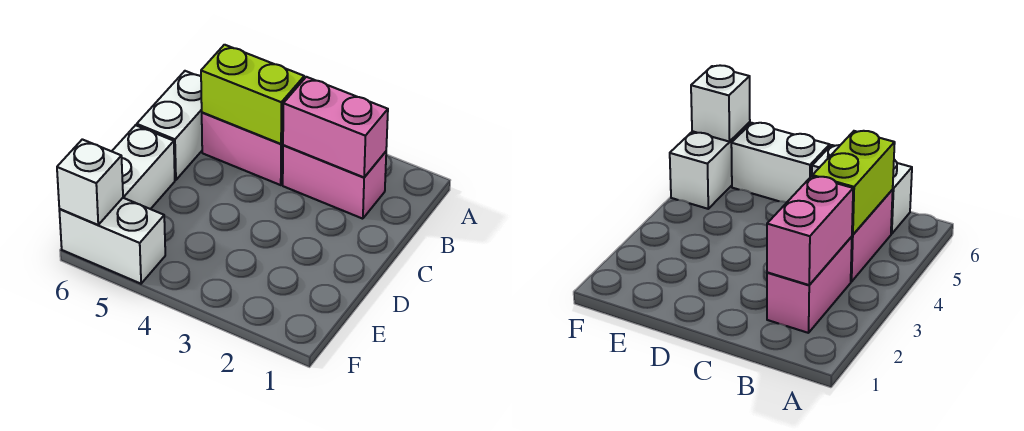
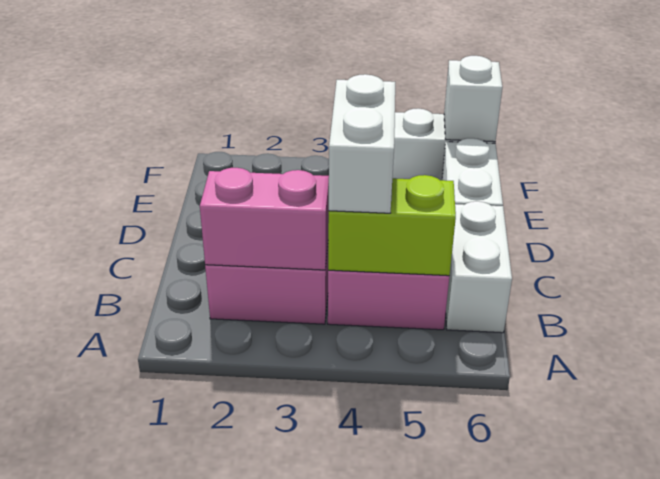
none -> white brick B4:C4 level 3

